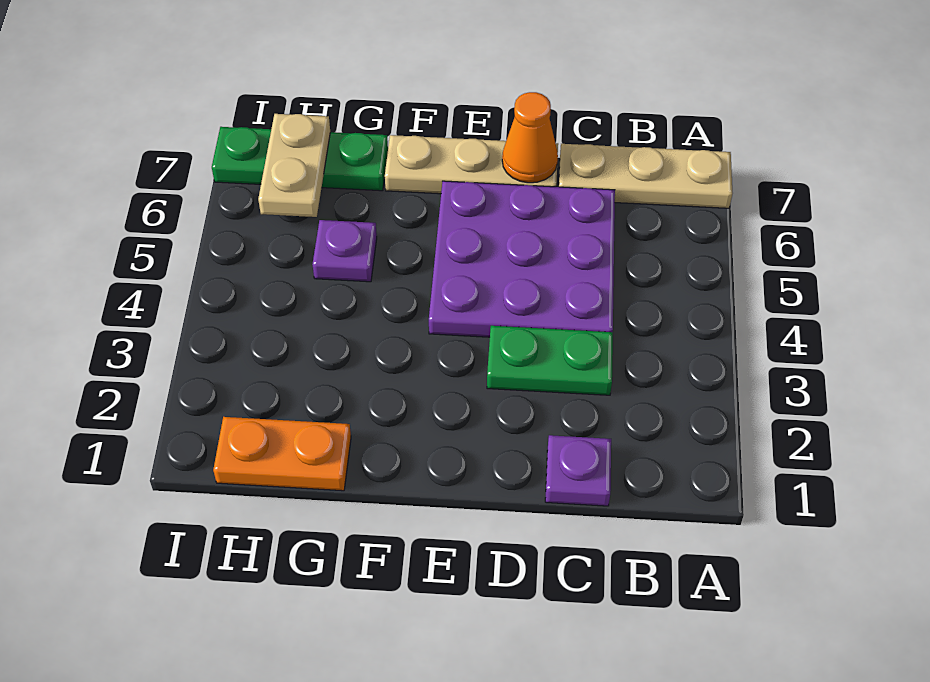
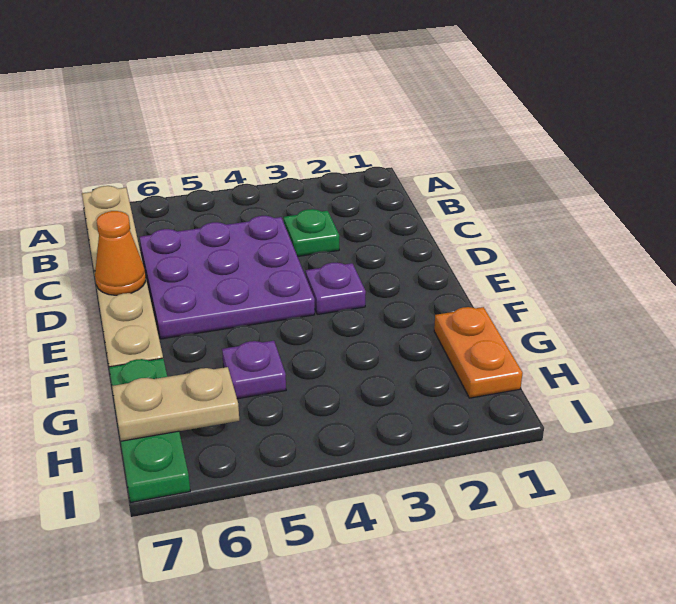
purple plate C1 level 1 -> purple plate E3 level 1
green plate C3:D3 level 1 -> green plate C3 level 1

